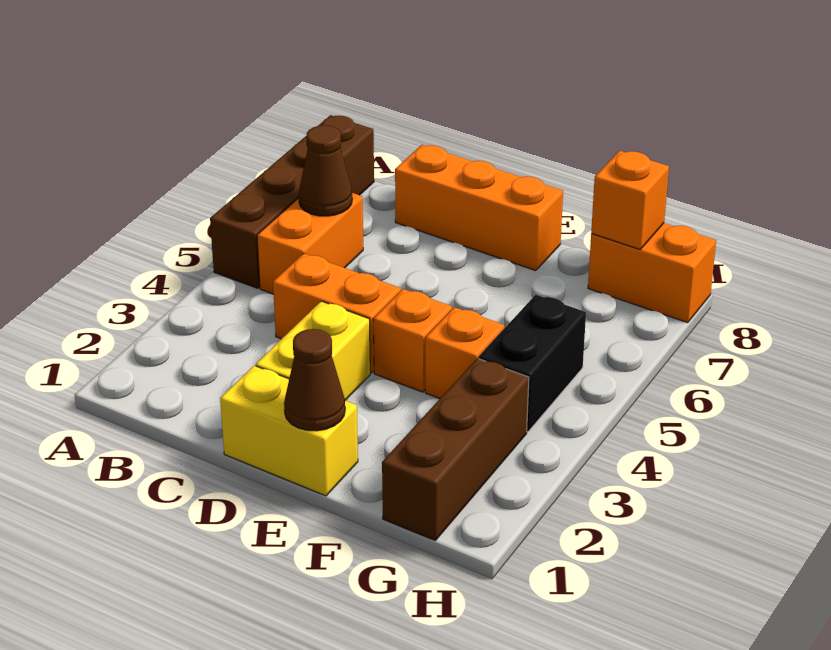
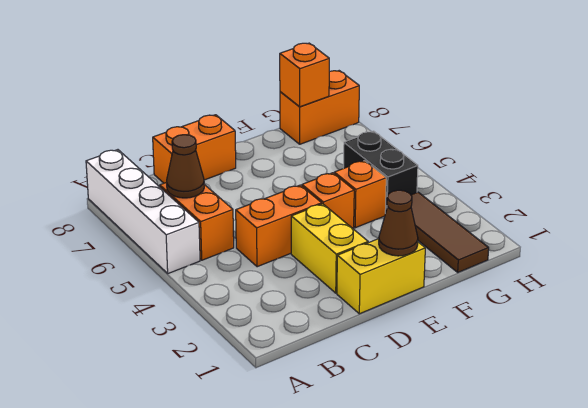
brown brick A5:A8 level 1 -> white brick A5:A8 level 1
orange brick C8:E8 level 1 -> orange brick C8:D8 level 1
brown brick G1:G3 level 1 -> brown tile G1:G3 level 1

